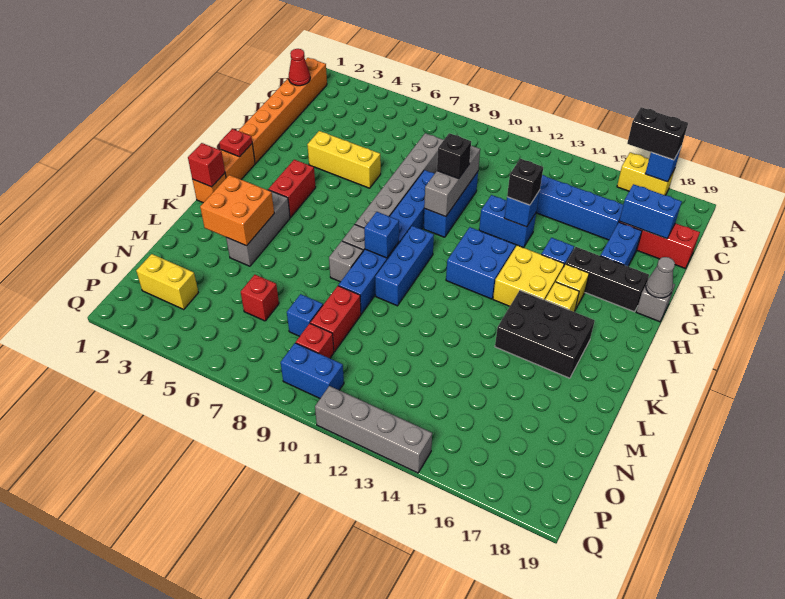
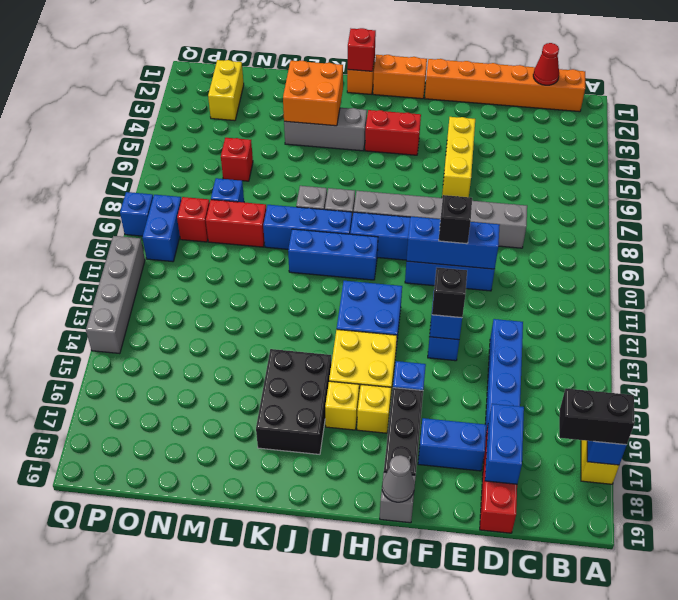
black brick A16:A17 level 3 -> black brick A17:B17 level 3
grey brick E10:G10 level 2 -> blue brick E10:G10 level 2
red plate H1 level 2 -> none
blue brick J9 level 2 -> blue brick Q9 level 1

